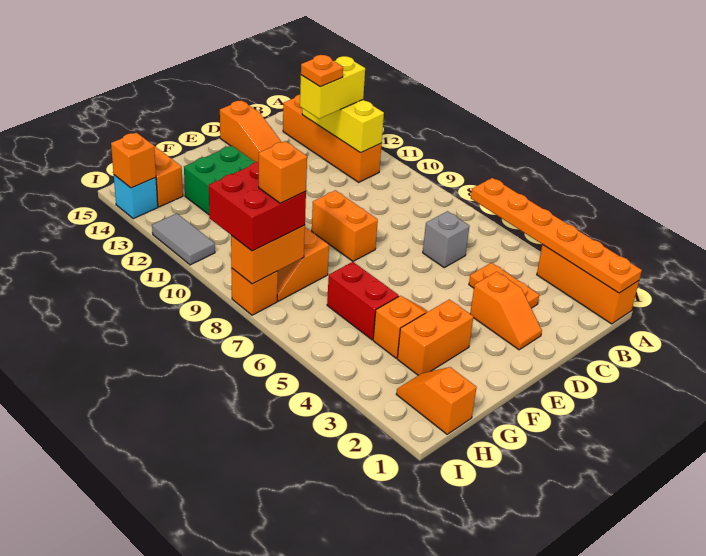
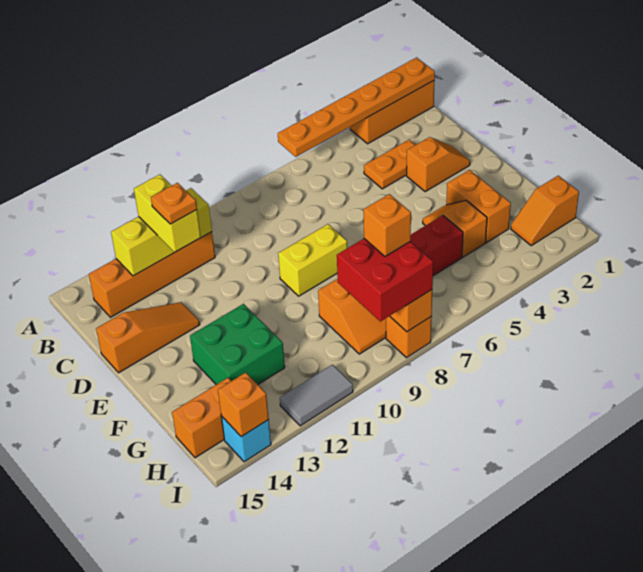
grey brick C6 level 1 -> none
orange brick E8:E9 level 1 -> yellow brick E8:E9 level 1

